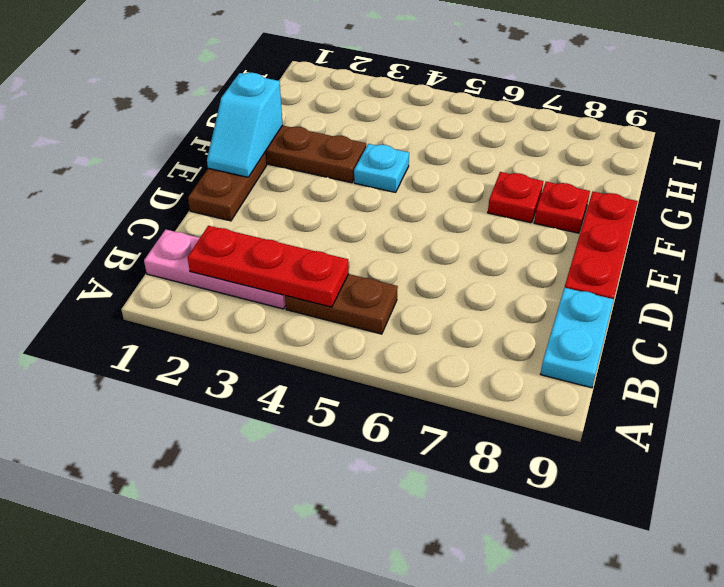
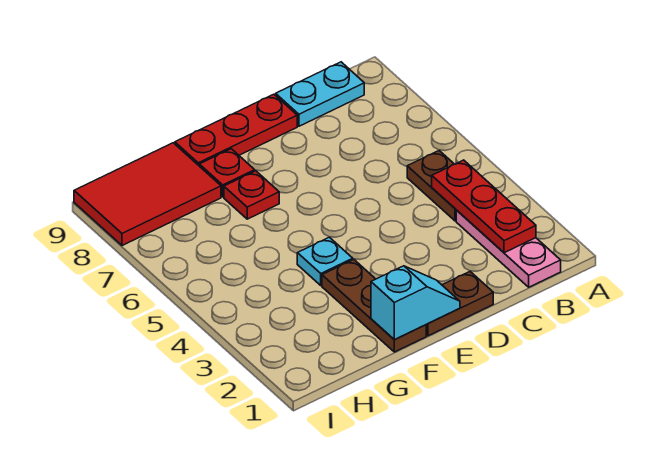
none -> red tile G8:I9 level 1

